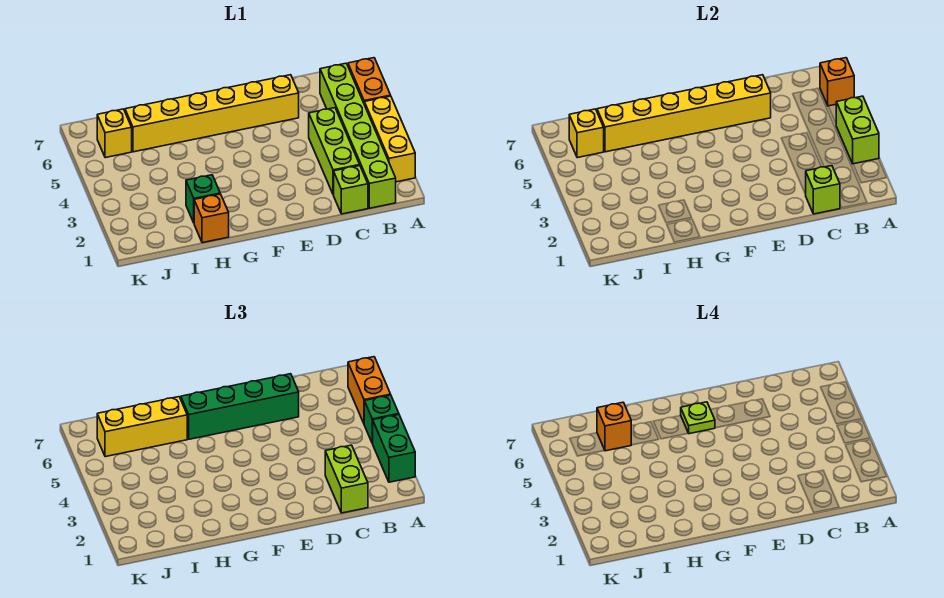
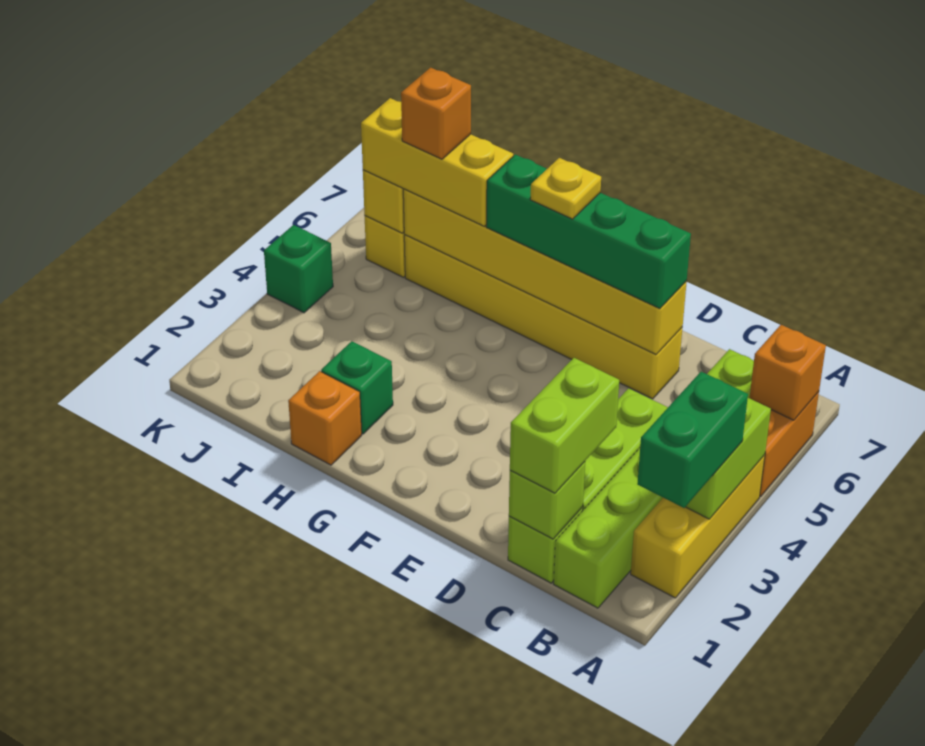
green brick A4 level 3 -> green brick K4 level 1
orange brick A5:A6 level 3 -> none
lime plate F6 level 4 -> yellow plate F6 level 4

